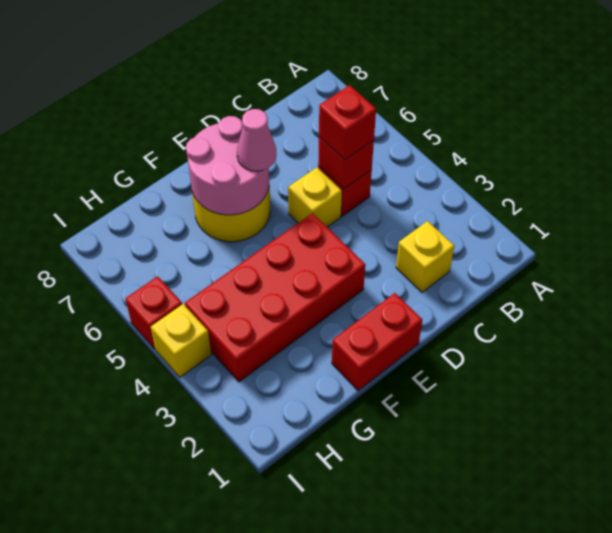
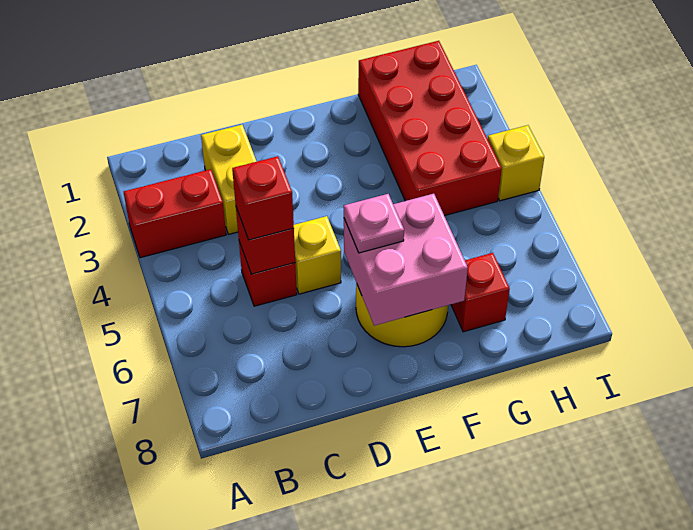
yellow brick C2 level 1 -> yellow brick C2:C3 level 1
red brick E1:F1 level 1 -> red brick A3:B3 level 1
red brick E3:H4 level 1 -> red brick G1:H4 level 1
pink round brick E6:F7 level 2 -> pink brick E6:F7 level 2
pink cone E6 level 3 -> pink plate E6 level 3
red brick I5 level 1 -> red brick G7 level 1

